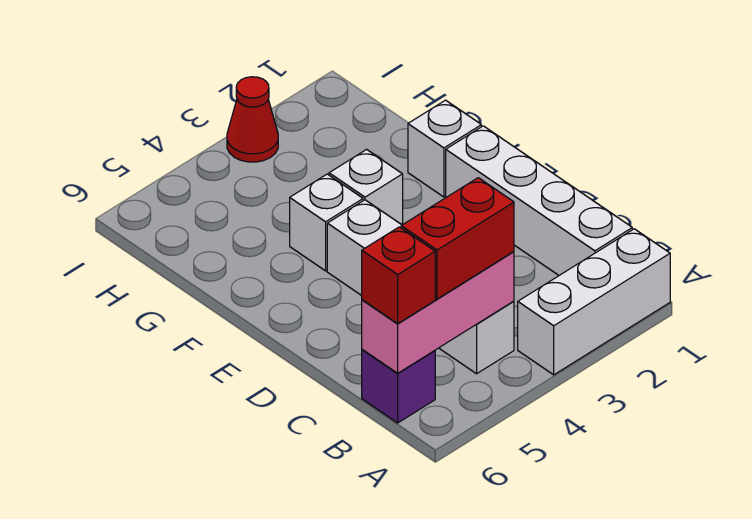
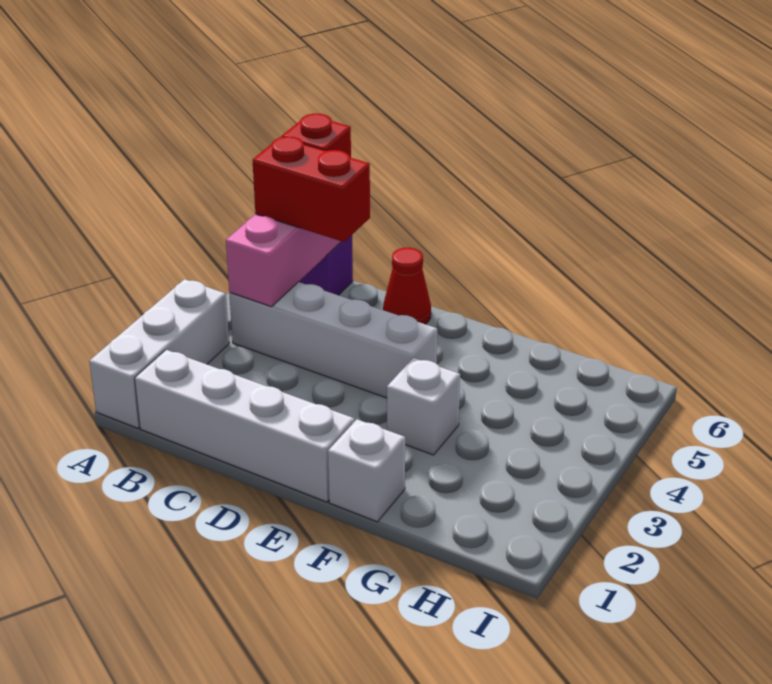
red brick B4:B5 level 3 -> red brick B5:C5 level 3
white brick F4 level 1 -> none
red cone I3 level 1 -> red cone D6 level 1

